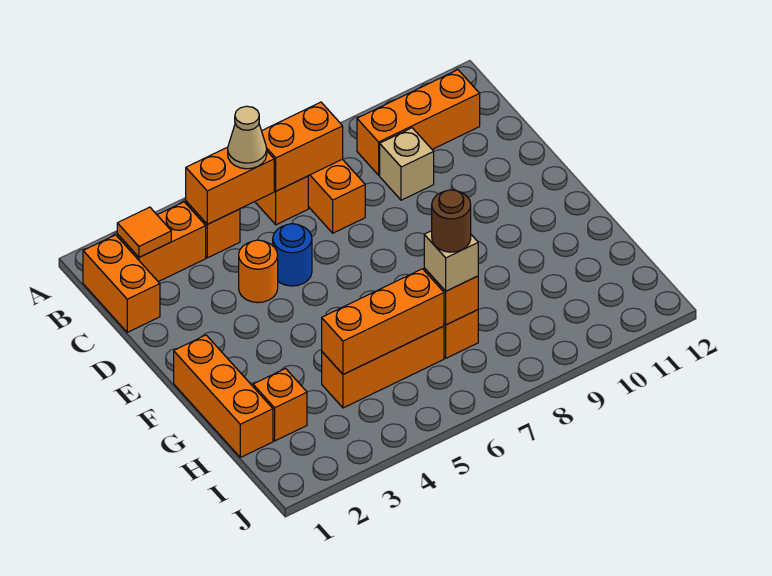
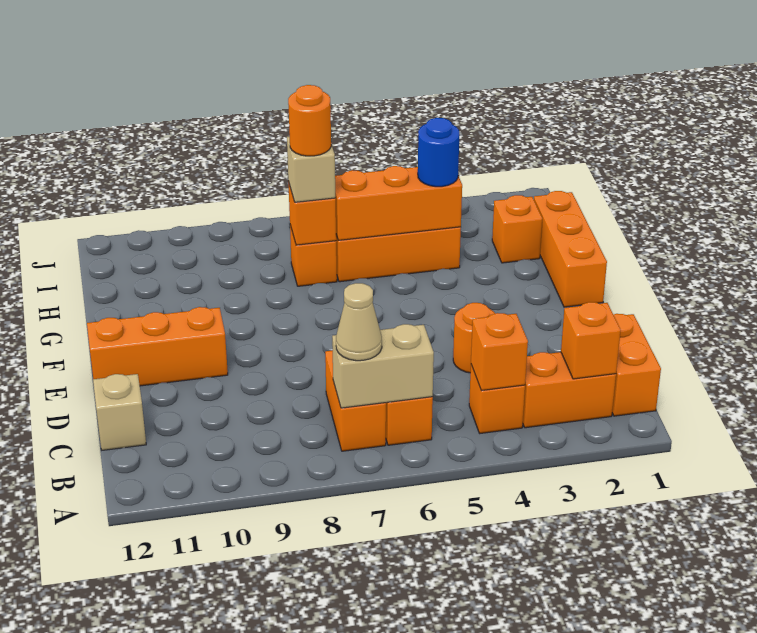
orange tile B2 level 2 -> orange brick B2 level 2
orange brick B4:B5 level 2 -> orange brick B4 level 2
tan cone B5 level 3 -> tan cone B7 level 3
orange brick B6:B7 level 2 -> tan brick B6:B7 level 2
orange brick B9:B11 level 1 -> orange brick E10:E12 level 1
tan brick C9 level 1 -> tan brick C12 level 1
blue round brick D5 level 1 -> blue round brick H4 level 3
brown round brick H7 level 4 -> orange round brick H7 level 4

